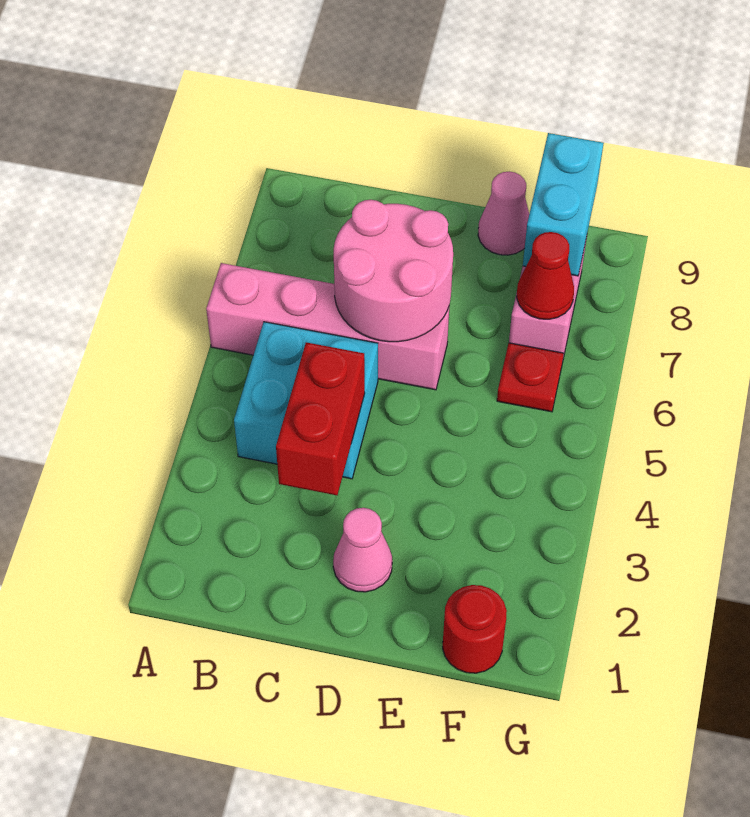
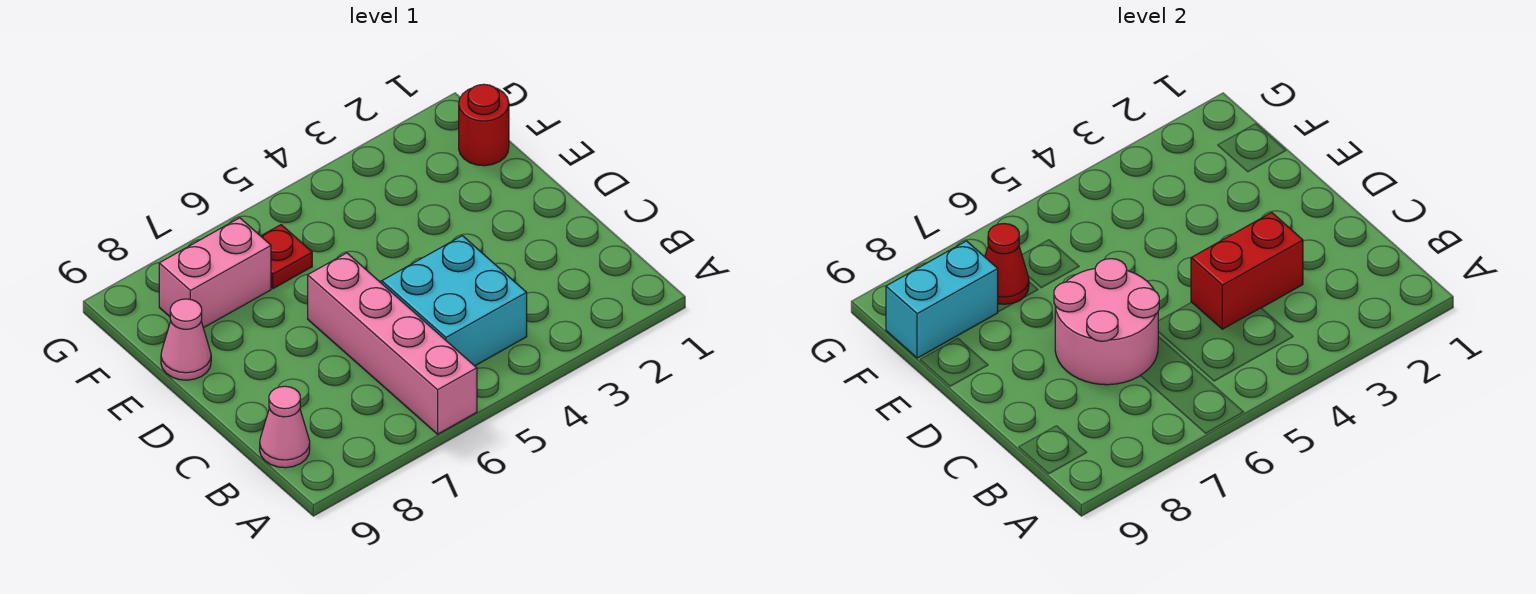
pink cone D2 level 1 -> pink cone B9 level 1

